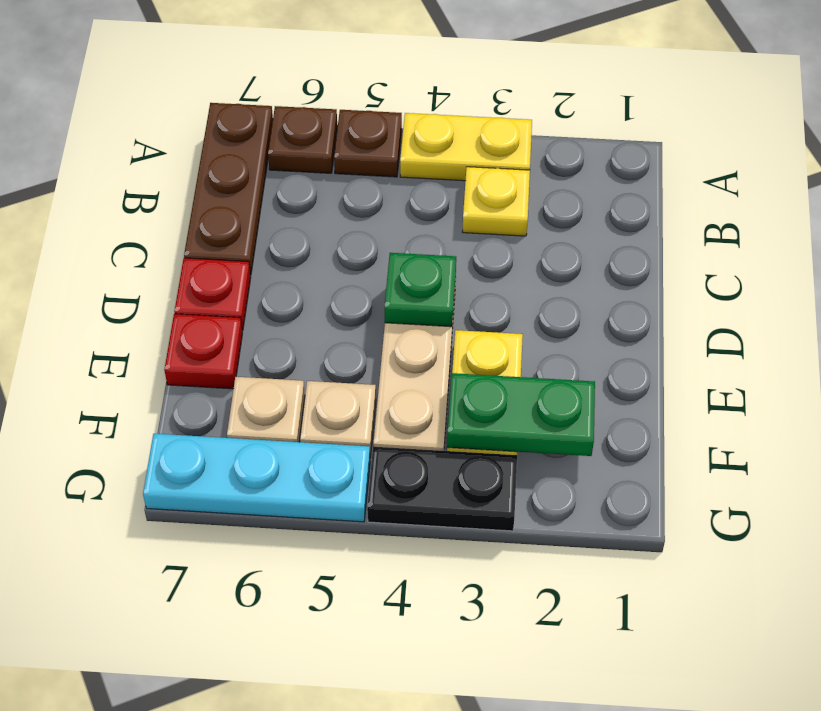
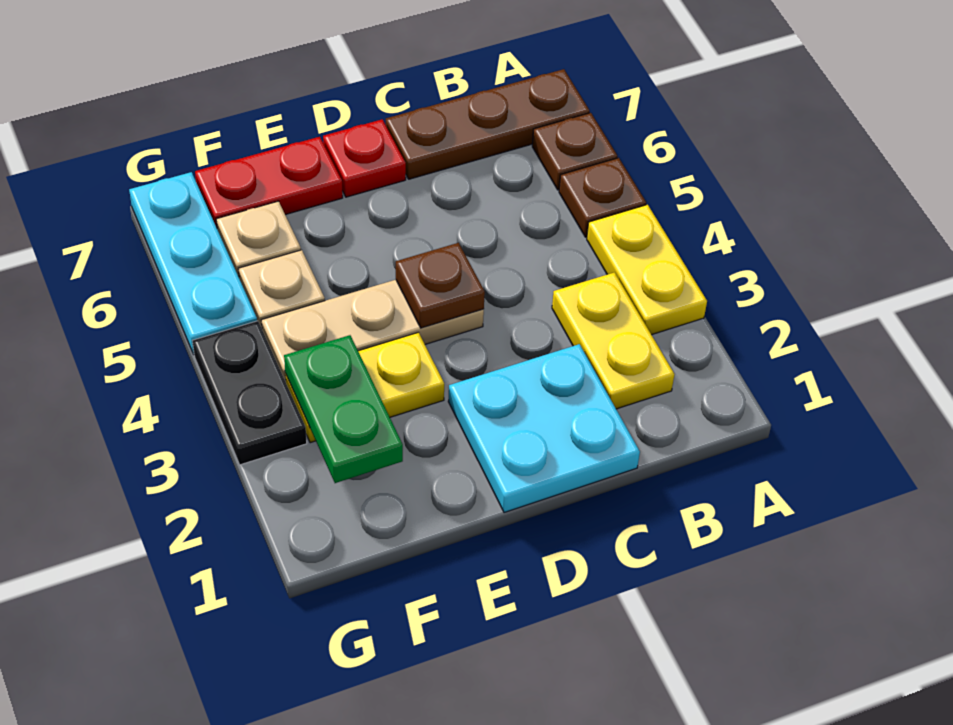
yellow plate B3 level 1 -> yellow plate B2:B3 level 1
none -> cyan plate C1:D2 level 1
green plate D4 level 2 -> brown plate D4 level 2
red plate E7 level 1 -> red plate E7:F7 level 1

